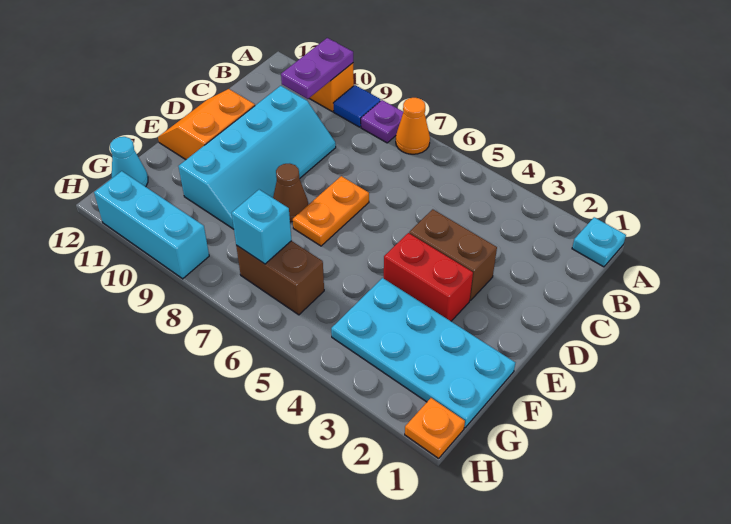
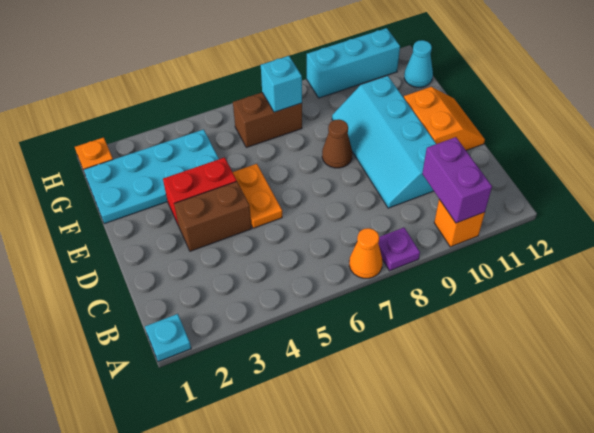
blue tile A9 level 1 -> none
purple plate A10:B10 level 2 -> purple brick A10:B10 level 2
orange plate D7:E7 level 1 -> orange plate D5:E5 level 1

